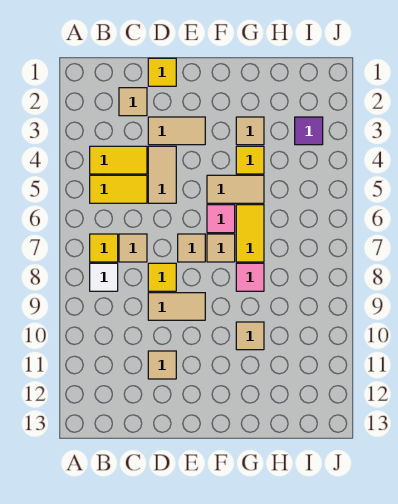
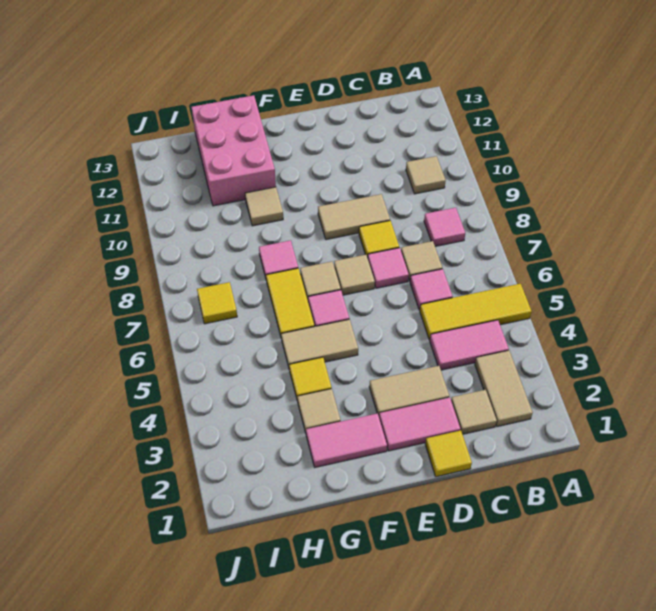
yellow tile B4:C4 level 1 -> pink tile B4:C4 level 1
yellow tile B5:C5 level 1 -> yellow tile A5:C5 level 1
yellow tile B7 level 1 -> yellow tile I7 level 1
white tile B8 level 1 -> pink tile B8 level 1
none -> pink tile C6 level 1
none -> pink tile D2:E2 level 1
tan tile D4:D5 level 1 -> tan tile B2:B3 level 1
none -> pink tile D7 level 1
tan tile D11 level 1 -> tan tile B10 level 1
none -> pink tile F2:G2 level 1
none -> pink brick G11:H13 level 1
purple tile I3 level 1 -> none

